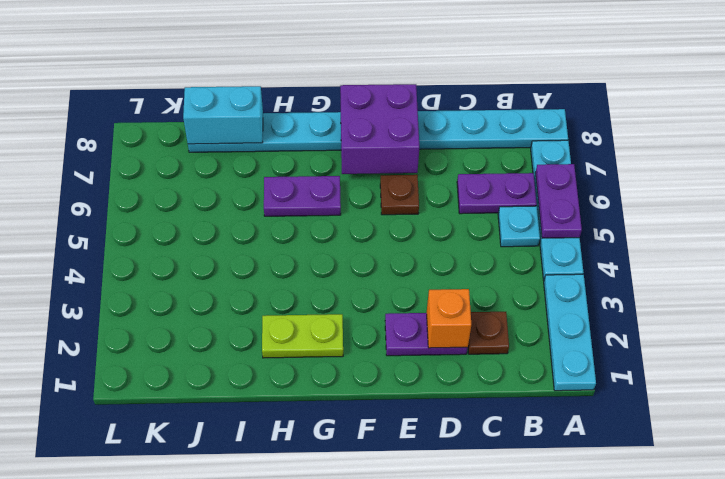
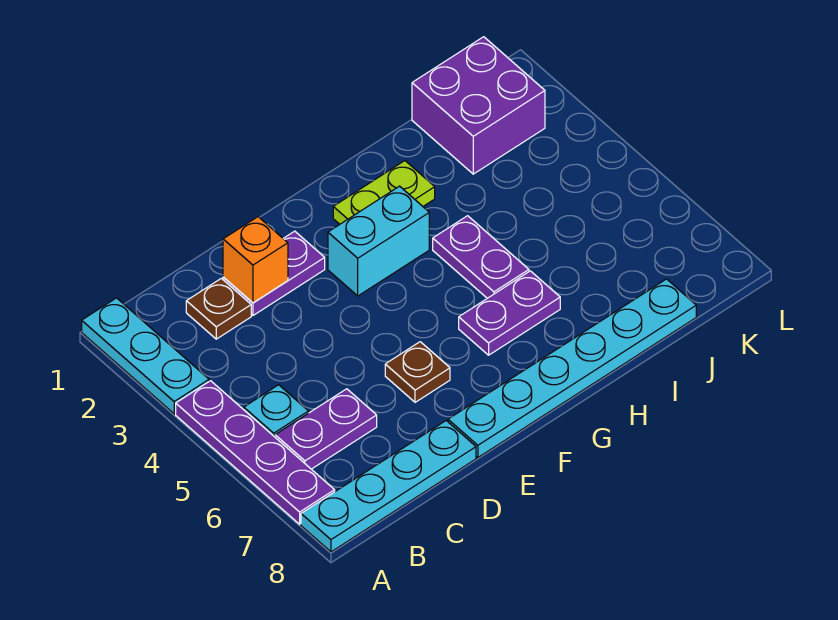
cyan plate A4:A7 level 1 -> purple plate A4:A7 level 1
purple plate A5:A6 level 2 -> purple plate H4:H5 level 1
purple brick E7:F8 level 2 -> purple brick J1:K2 level 1
cyan brick I8:J8 level 2 -> cyan brick F3:G3 level 1

